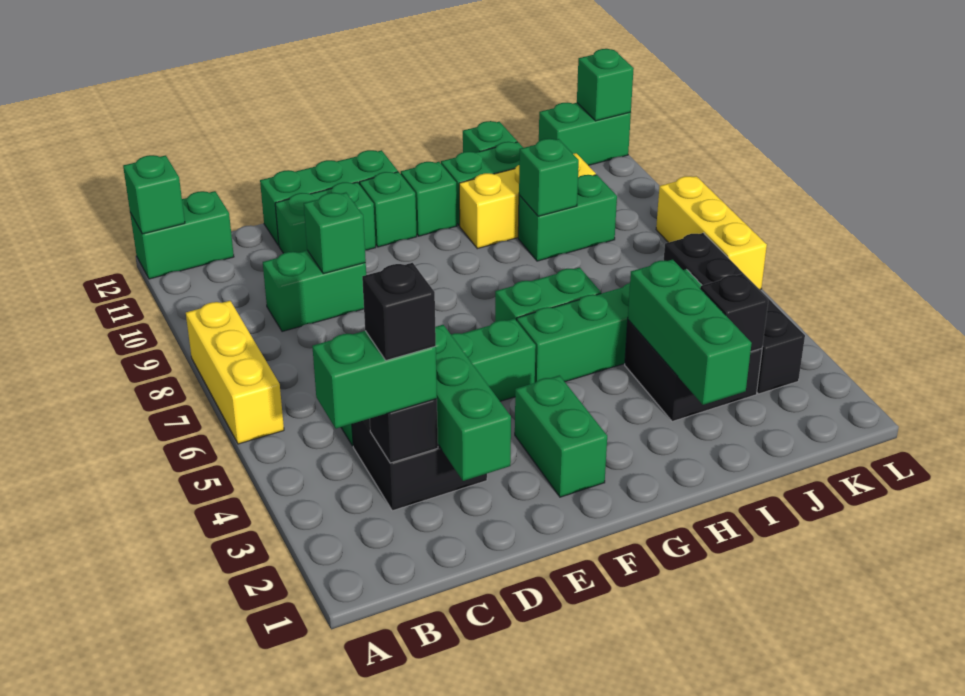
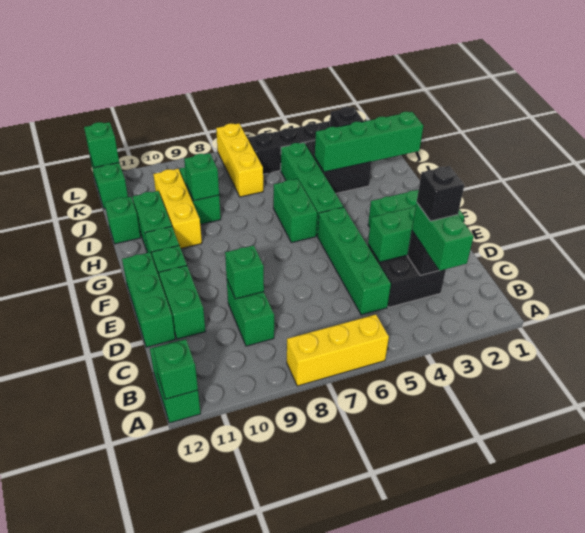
green brick I2:I4 level 2 -> green brick I1:I4 level 2
yellow brick L6:L8 level 1 -> yellow brick J7:L7 level 1

